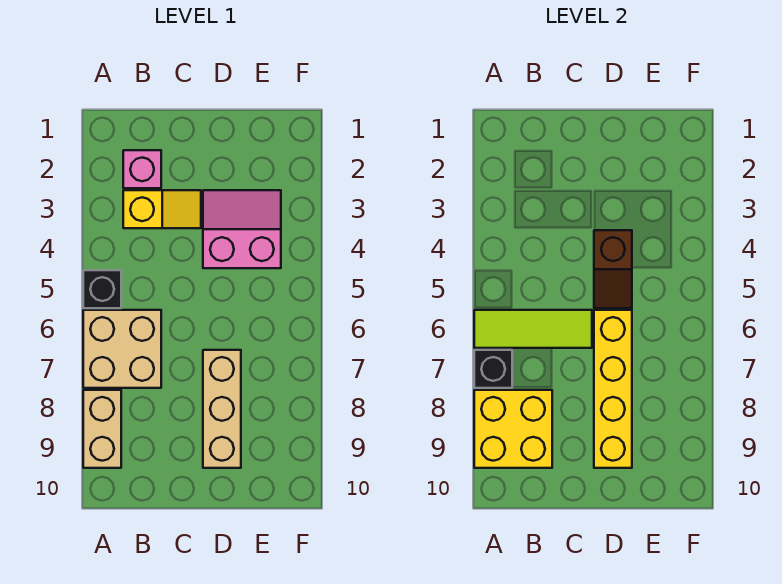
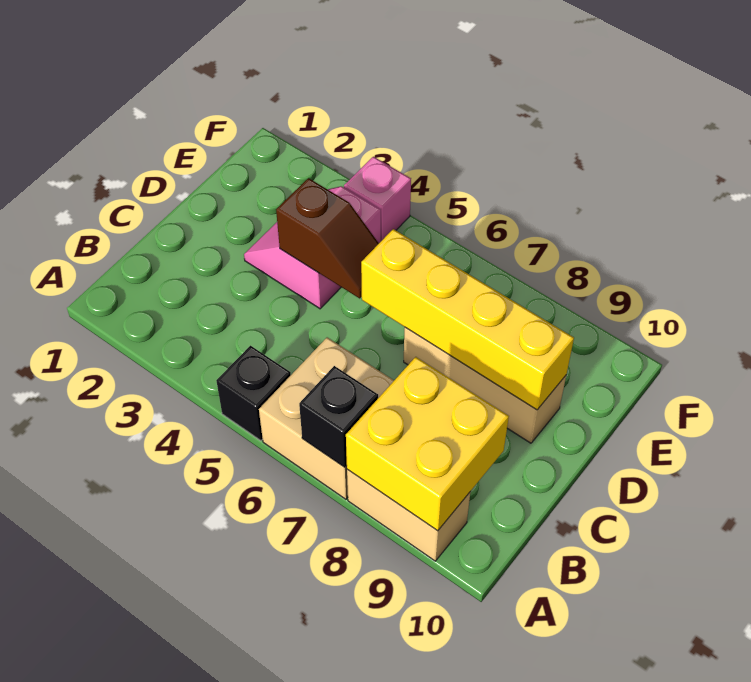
lime tile A6:C6 level 2 -> none
pink brick B2 level 1 -> pink brick F4 level 1
yellow slope B3:C3 level 1 top B -> none

